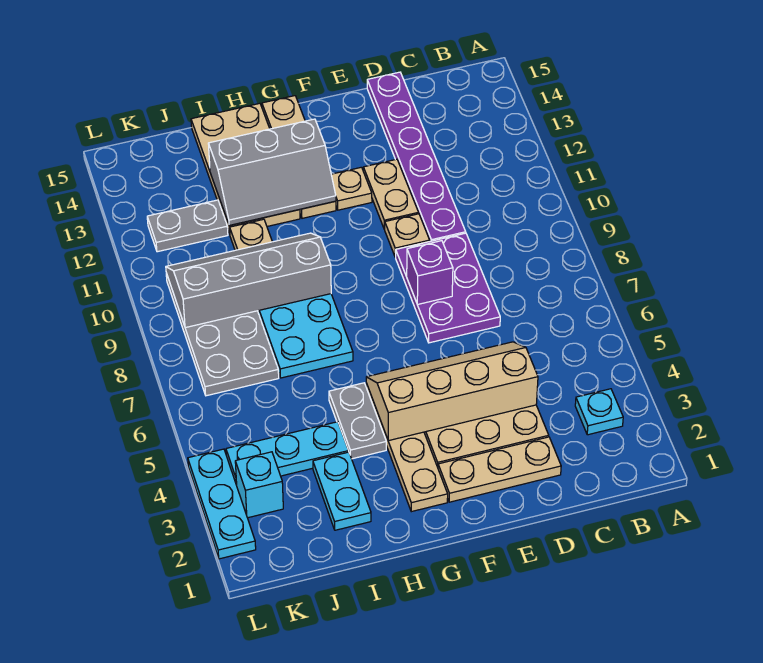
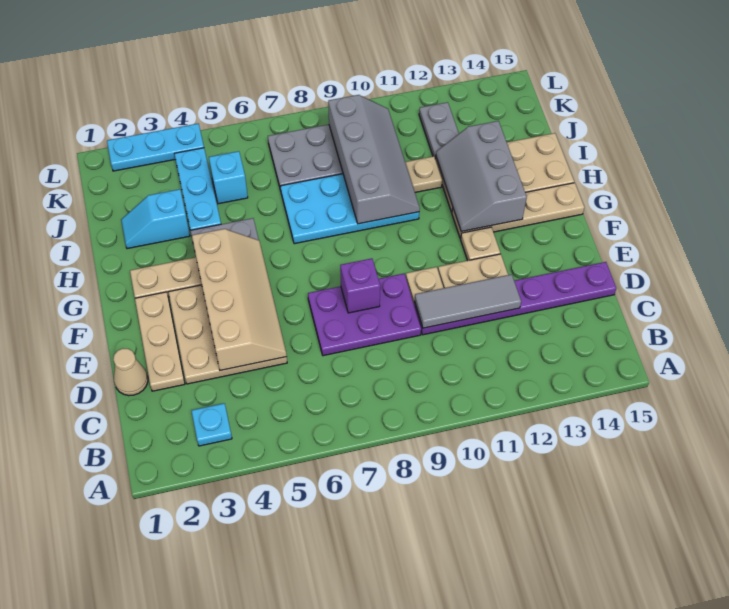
none -> tan cone D1 level 1
none -> grey tile D10:D12 level 2
cyan plate I2:I3 level 1 -> cyan slope I2:I3 level 1 top 3
cyan brick K3 level 1 -> cyan brick J5 level 1

